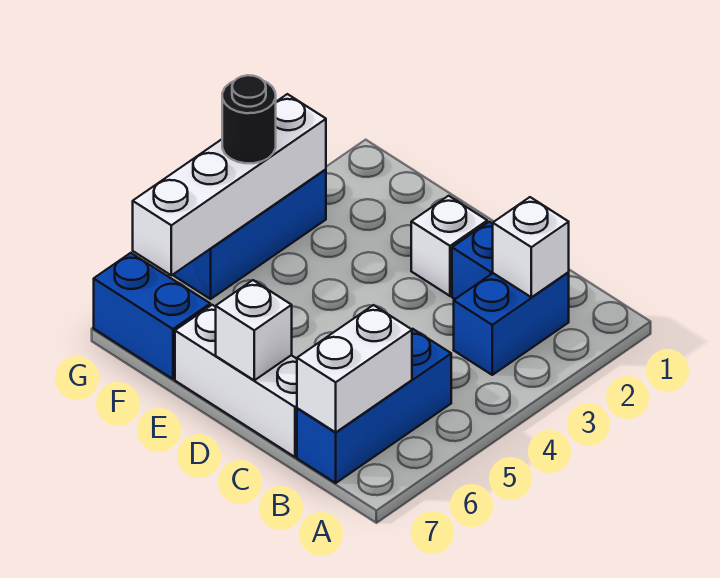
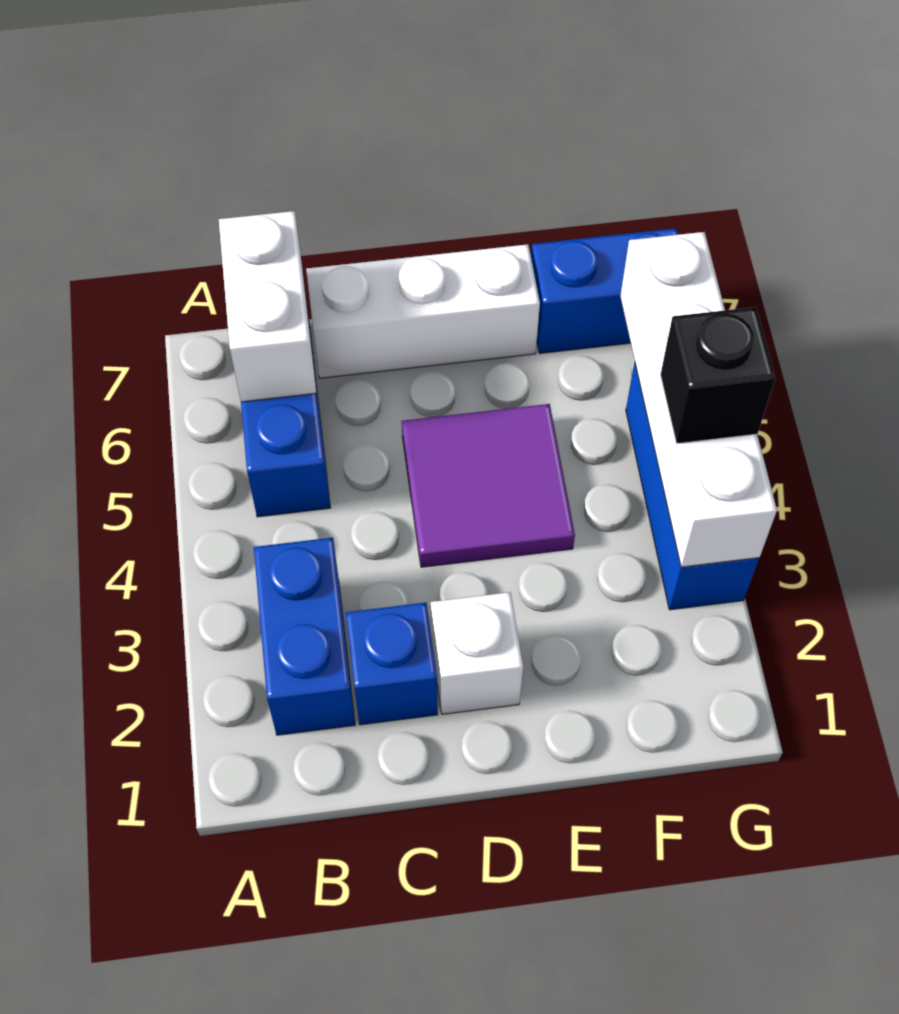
white brick B2 level 2 -> none
none -> purple tile D4:E5 level 1
white brick D7 level 2 -> none
black round brick G4 level 3 -> black brick G4 level 3

